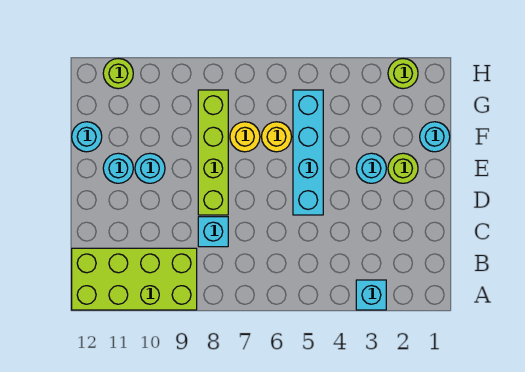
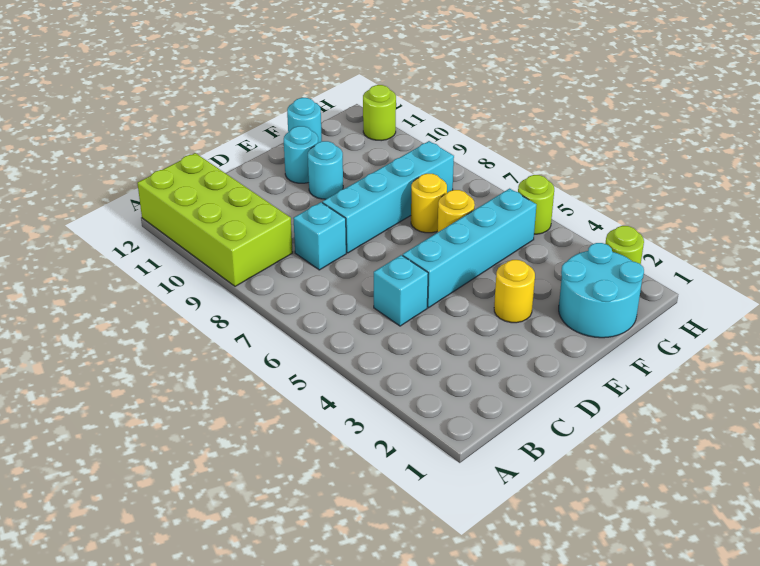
cyan brick A3 level 1 -> cyan brick C5 level 1
lime brick D8:G8 level 1 -> cyan brick D8:G8 level 1
lime round brick E2 level 1 -> lime round brick H5 level 1
cyan round brick E3 level 1 -> yellow round brick E3 level 1
cyan round brick F1 level 1 -> cyan round brick F1:G2 level 1

